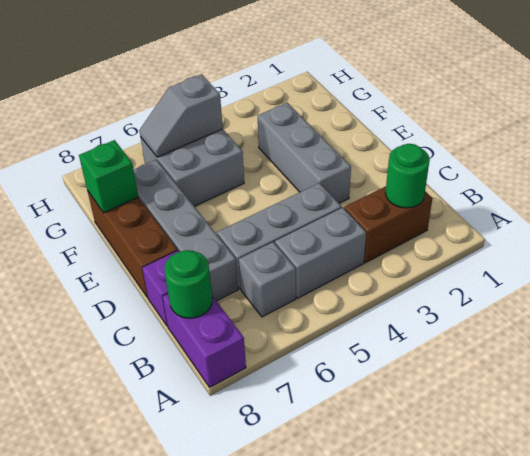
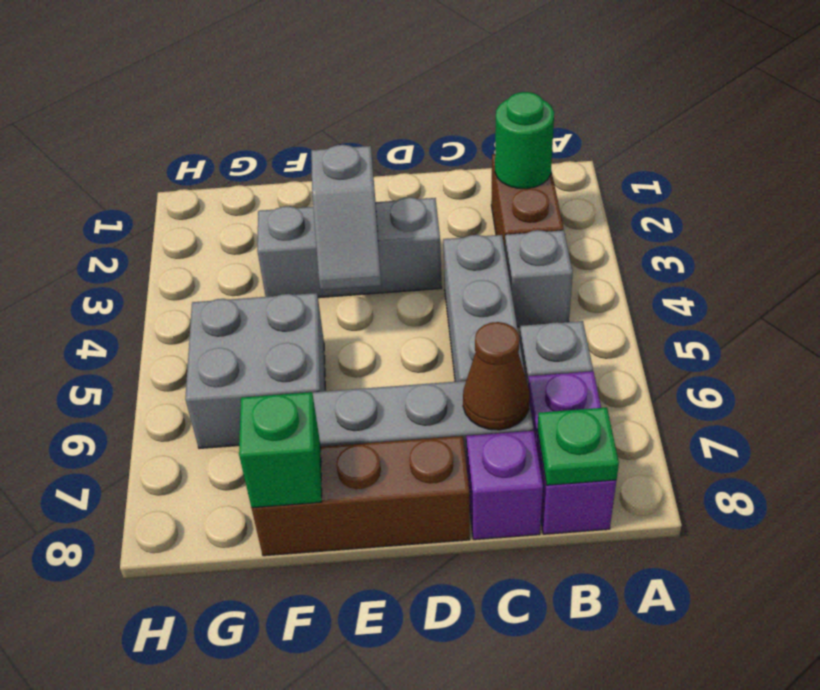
purple brick A8:B8 level 1 -> purple brick B7:B8 level 1
grey brick B4:B5 level 1 -> grey brick B4 level 1
green round brick B8 level 2 -> green plate B8 level 2
none -> brown cone C7 level 2
grey slope G5:G6 level 2 top 5 -> grey slope E3:E4 level 2 top 3

